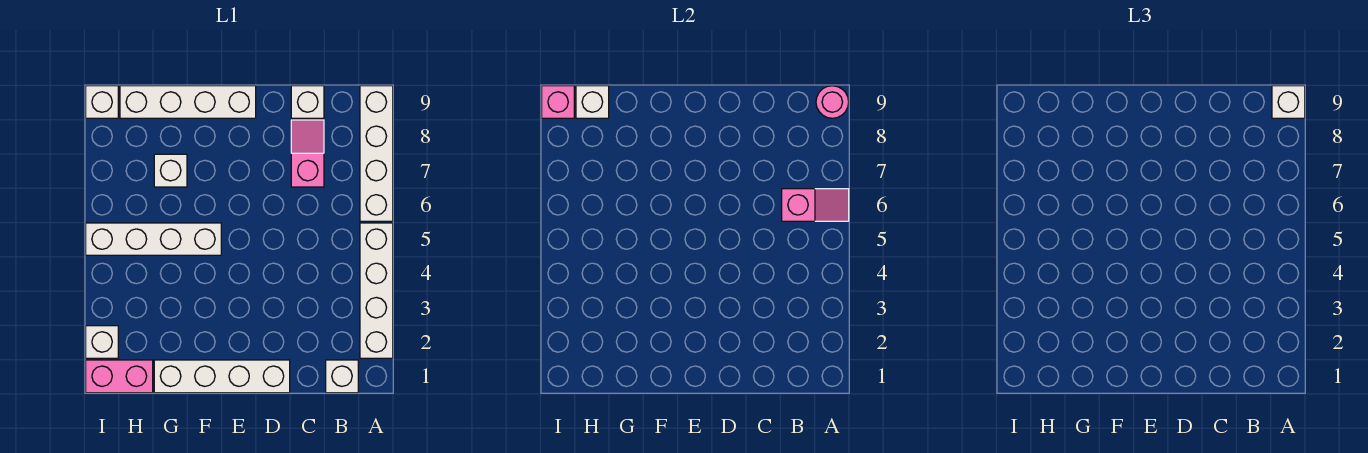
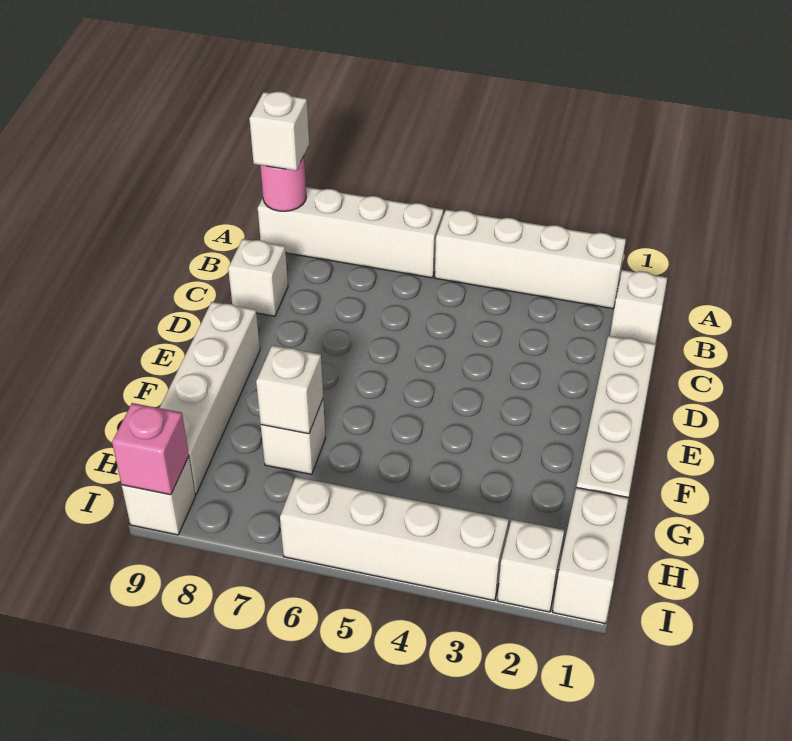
pink slope A6:B6 level 2 top B -> none
pink slope C7:C8 level 1 top 7 -> none
white brick F5:I5 level 1 -> white brick I3:I6 level 1
pink brick H1:I1 level 1 -> white brick H1:I1 level 1
white brick H9 level 2 -> white brick G7 level 2

